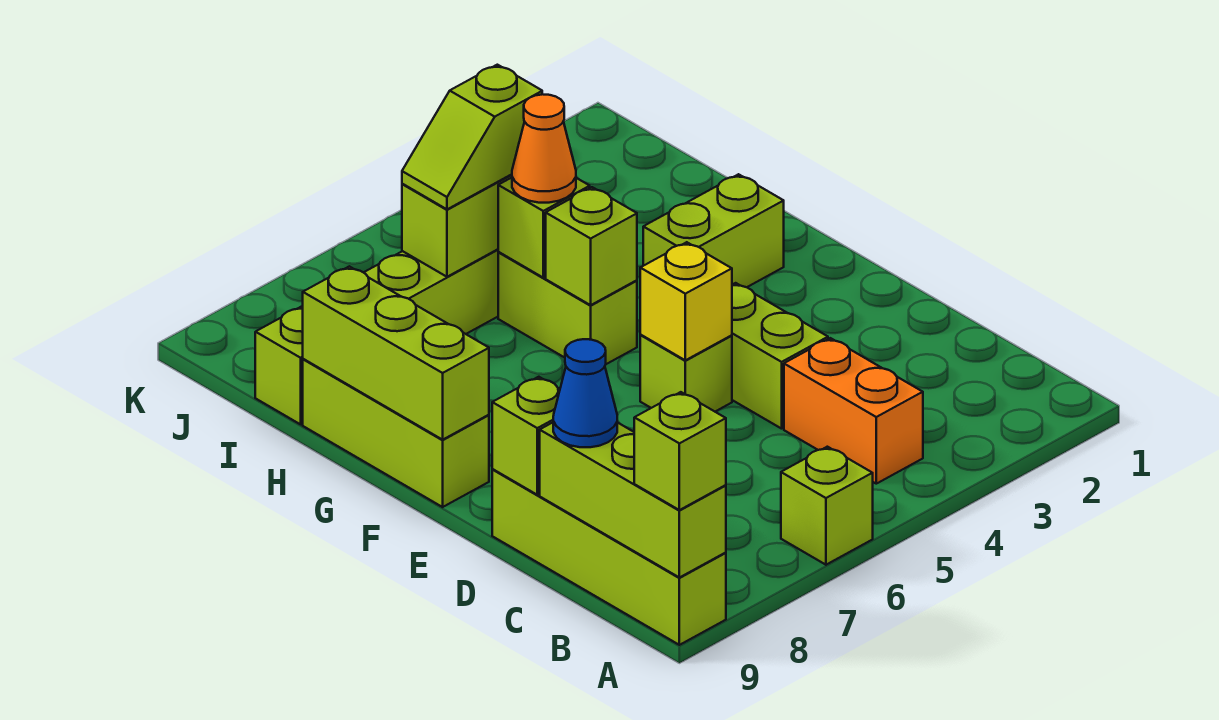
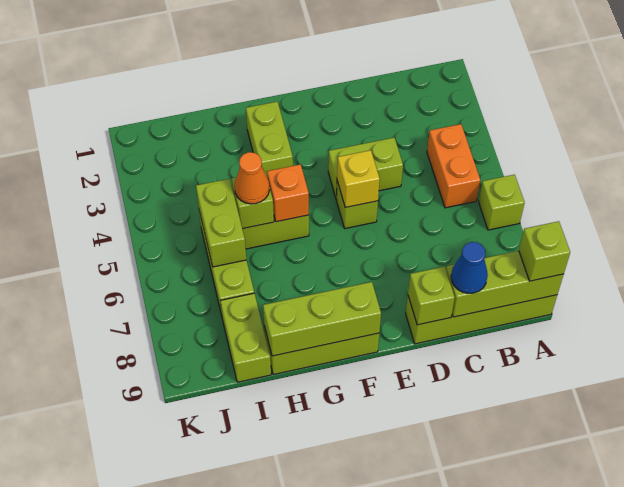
orange brick B4:C4 level 1 -> orange brick B4:B5 level 1
lime brick G5 level 2 -> orange brick G5 level 2
lime slope I5:I6 level 3 top 5 -> none

